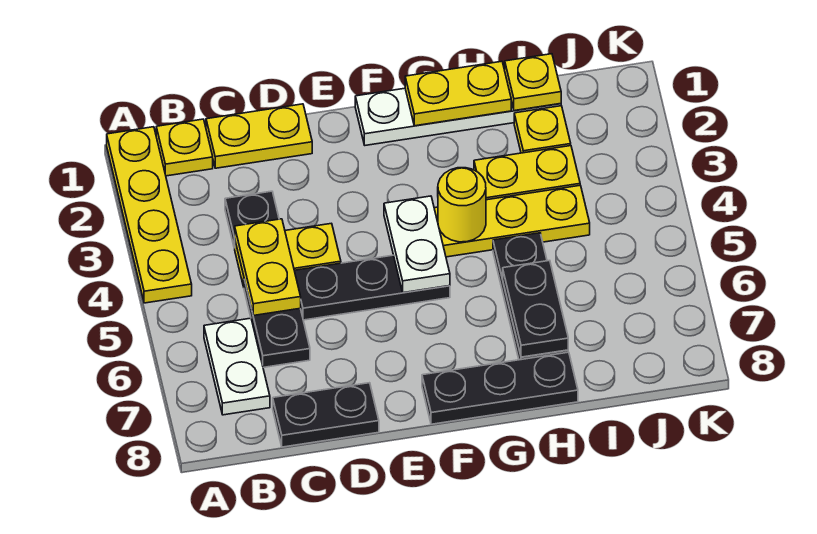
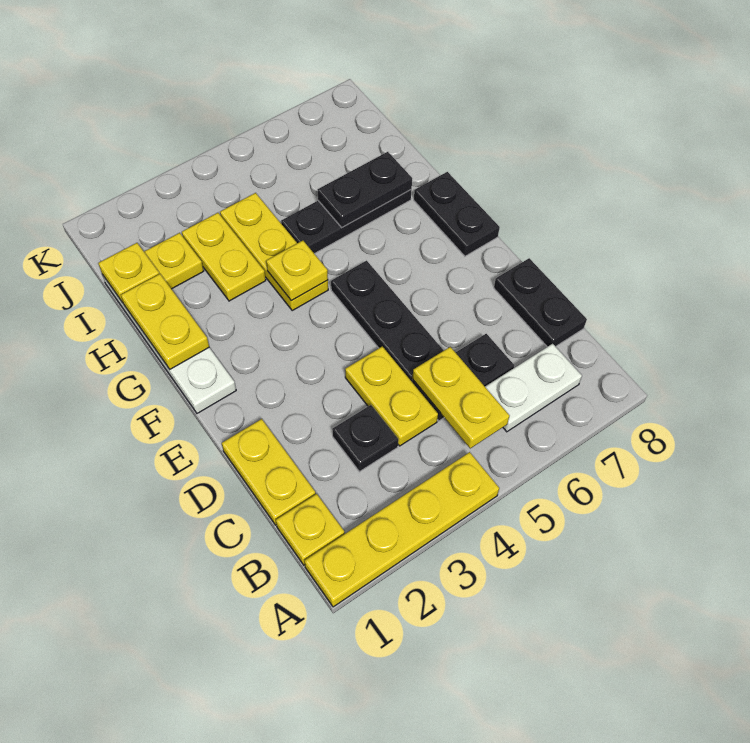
yellow plate C4:C5 level 2 -> yellow plate B5:C5 level 2
white plate F4:F5 level 2 -> none
black plate F8:H8 level 1 -> black plate F8:G8 level 1
yellow round brick G4 level 2 -> yellow plate G4 level 2

